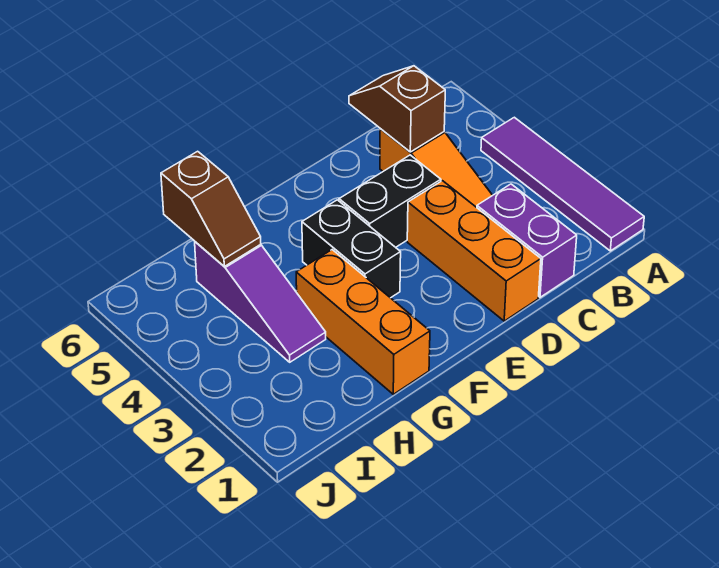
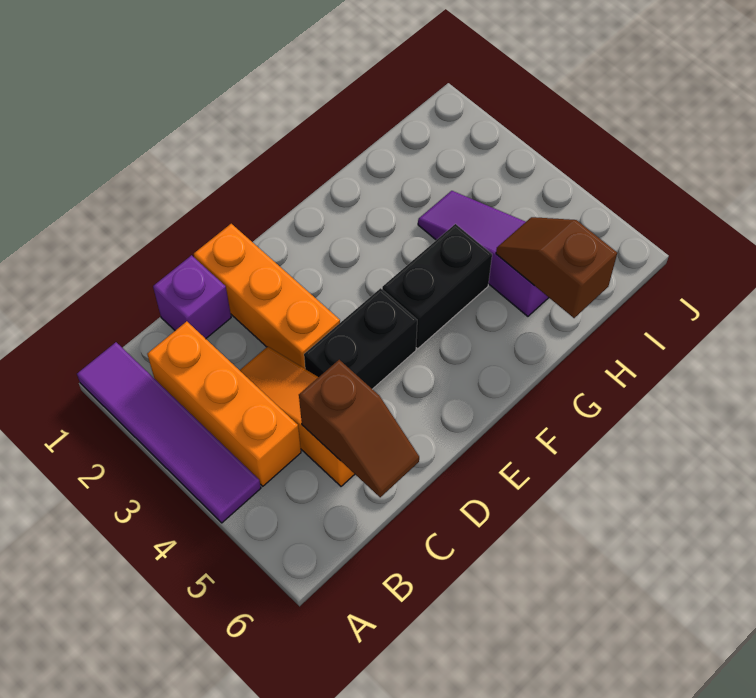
purple brick C1:C2 level 1 -> purple brick C1 level 1
black brick F3:F4 level 1 -> black brick F4:G4 level 1
orange brick G1:G3 level 1 -> orange brick B2:B4 level 1

